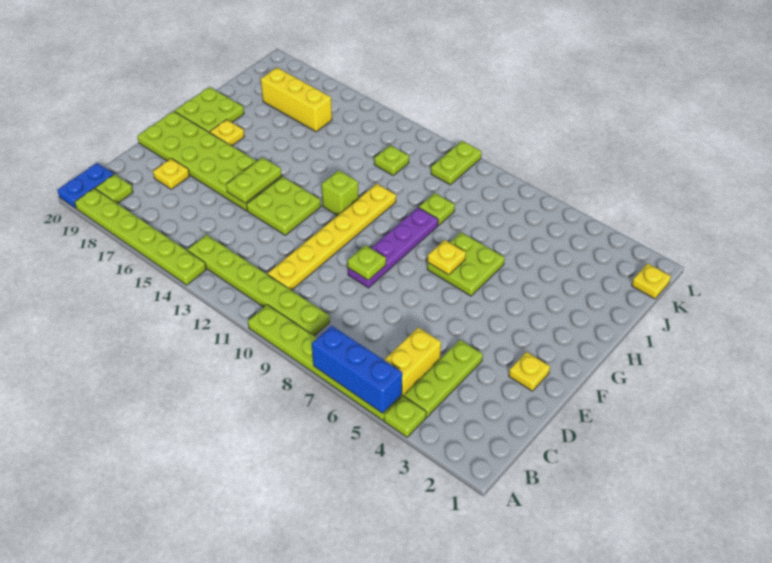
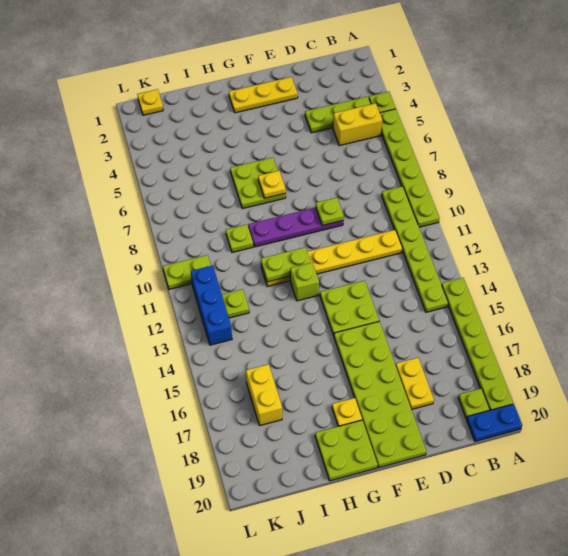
blue brick A5:A7 level 2 -> blue brick K11:K13 level 1
yellow plate D18 level 1 -> yellow plate D17:D18 level 1
yellow plate E2 level 1 -> yellow plate E2:G2 level 1
lime plate E15:F15 level 2 -> lime plate G11:H11 level 2
yellow brick J16:J18 level 1 -> yellow brick J16:J17 level 1

